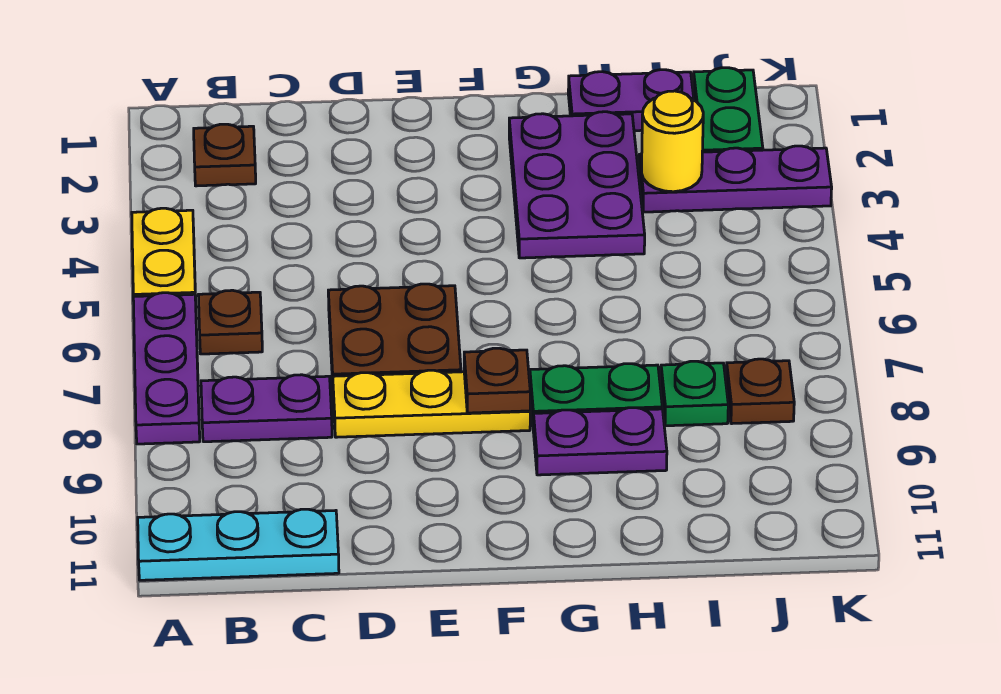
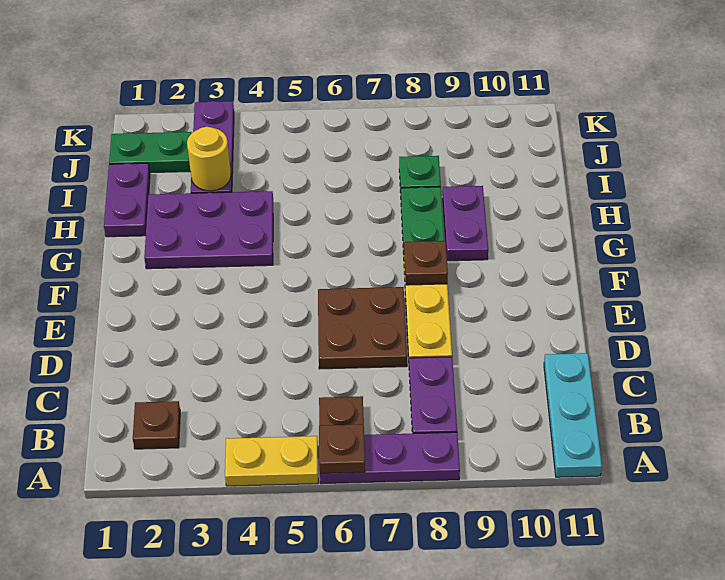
brown plate J8 level 1 -> brown plate A6 level 2

